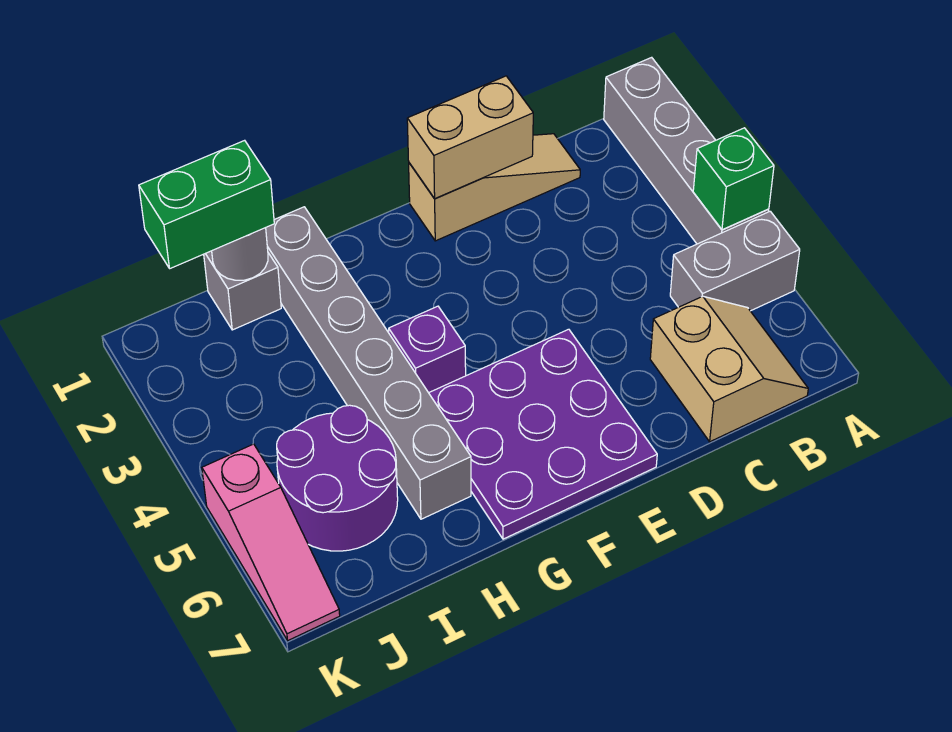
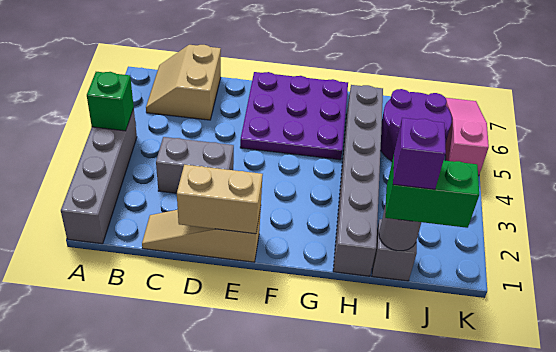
grey brick A5:B5 level 1 -> grey brick C3:D3 level 1
purple brick G4 level 1 -> purple brick I1 level 4

